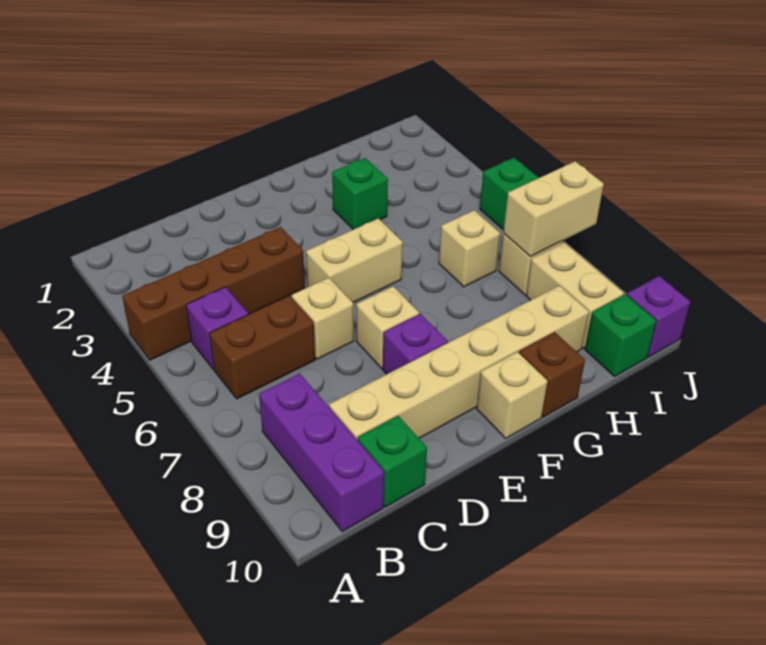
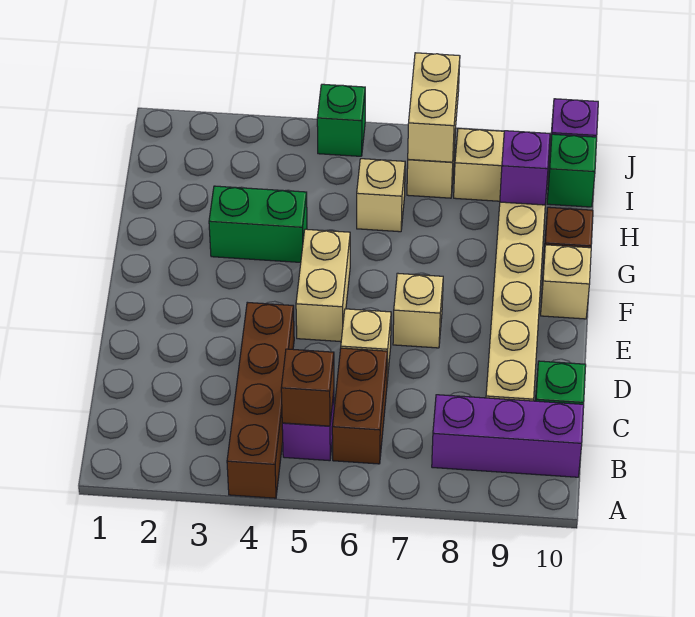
none -> brown brick B5 level 2
purple brick E8 level 1 -> purple brick H9 level 2
green brick G3 level 1 -> green brick G3:G4 level 1

